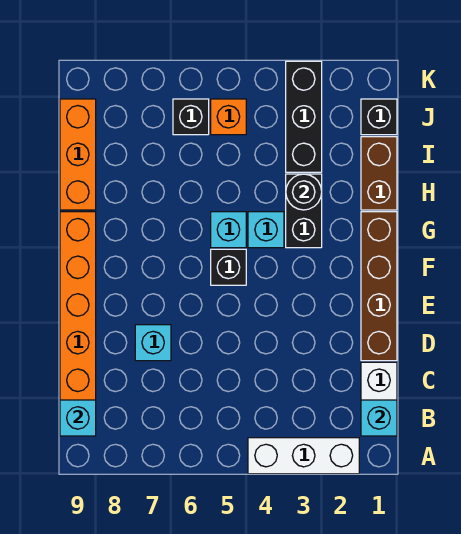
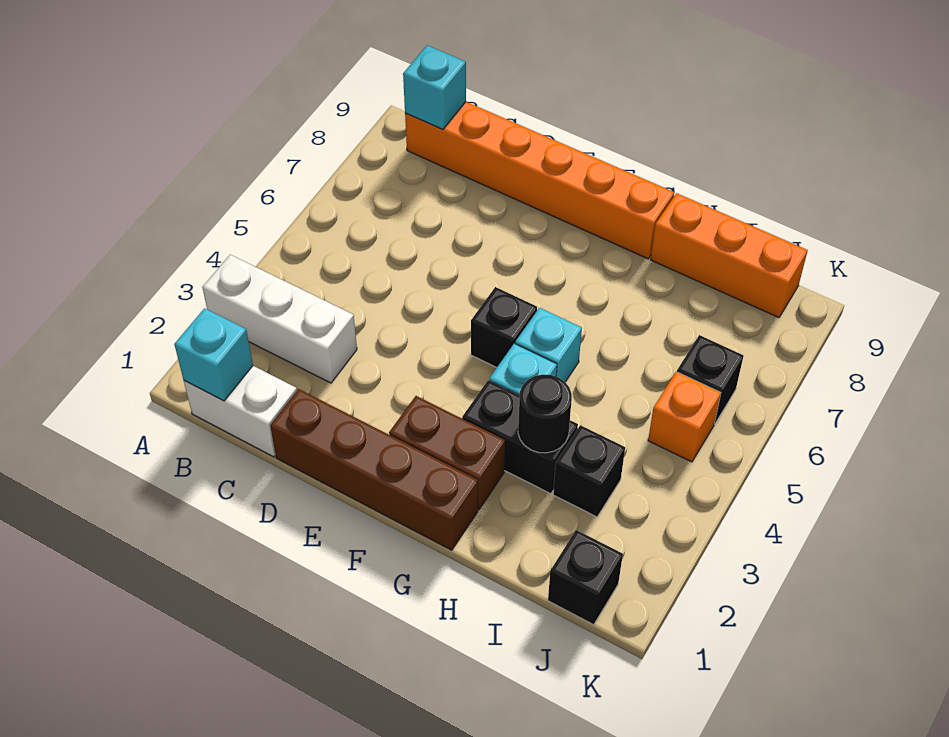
white brick A2:A4 level 1 -> white brick A3:C3 level 1
cyan brick D7 level 1 -> none
brown brick H1:I1 level 1 -> brown brick F2:G2 level 1
black brick I3:K3 level 1 -> black brick I3 level 1

